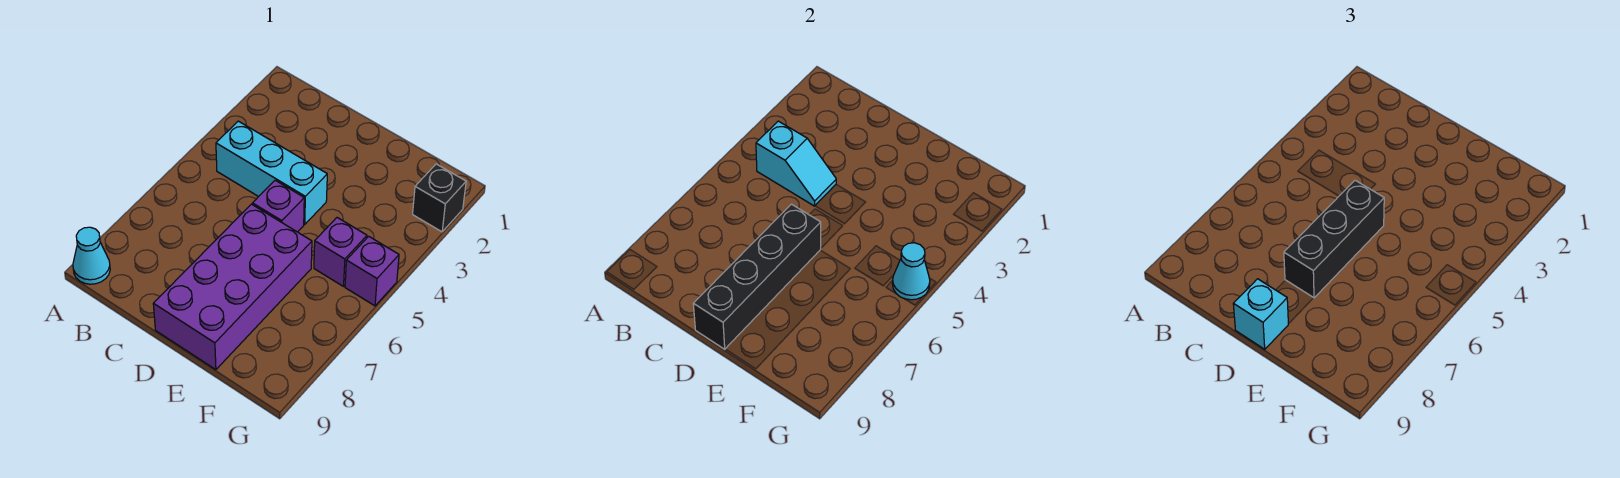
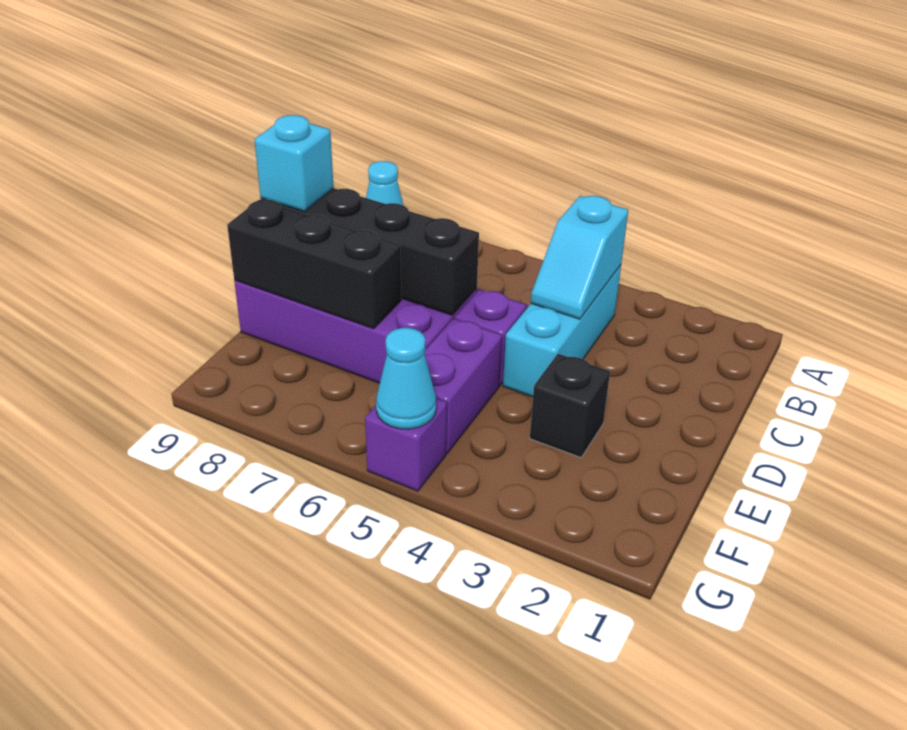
black brick D5:D7 level 3 -> black brick E7:E9 level 2
purple brick F5 level 1 -> purple brick E5:F5 level 1
black brick G2 level 1 -> black brick E3 level 1

